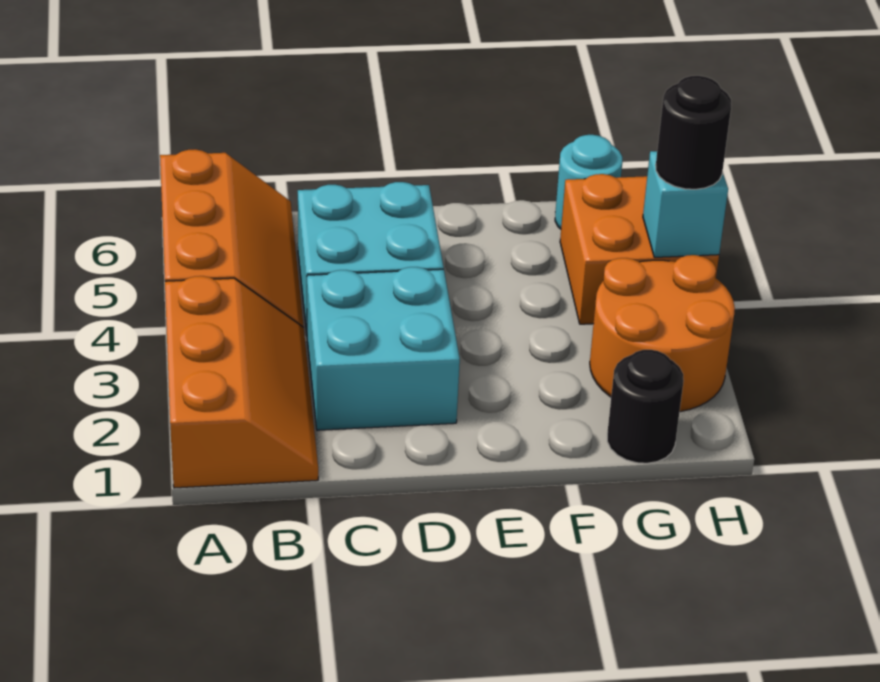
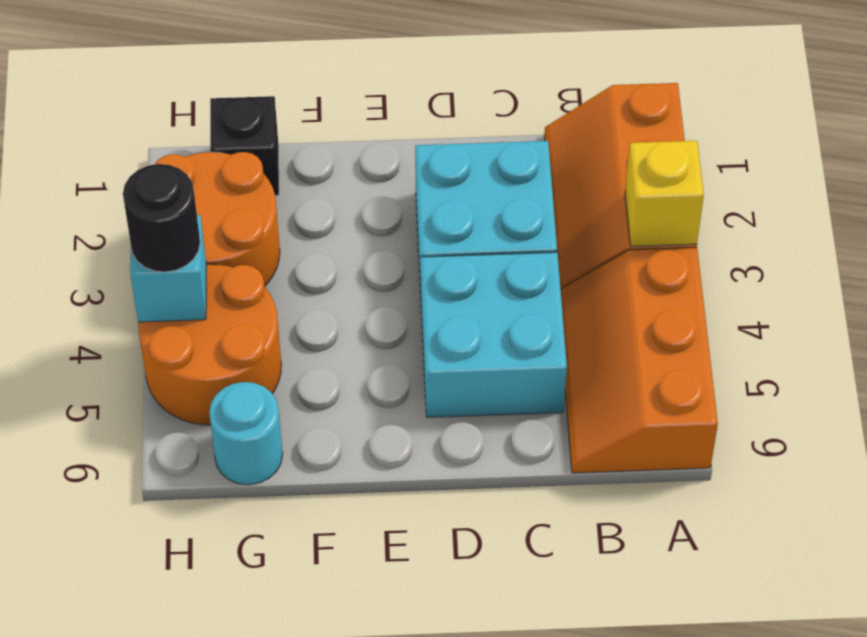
none -> yellow brick A3 level 2
black round brick G1 level 1 -> black brick G1 level 1
orange brick G4:H5 level 1 -> orange round brick G4:H5 level 1

